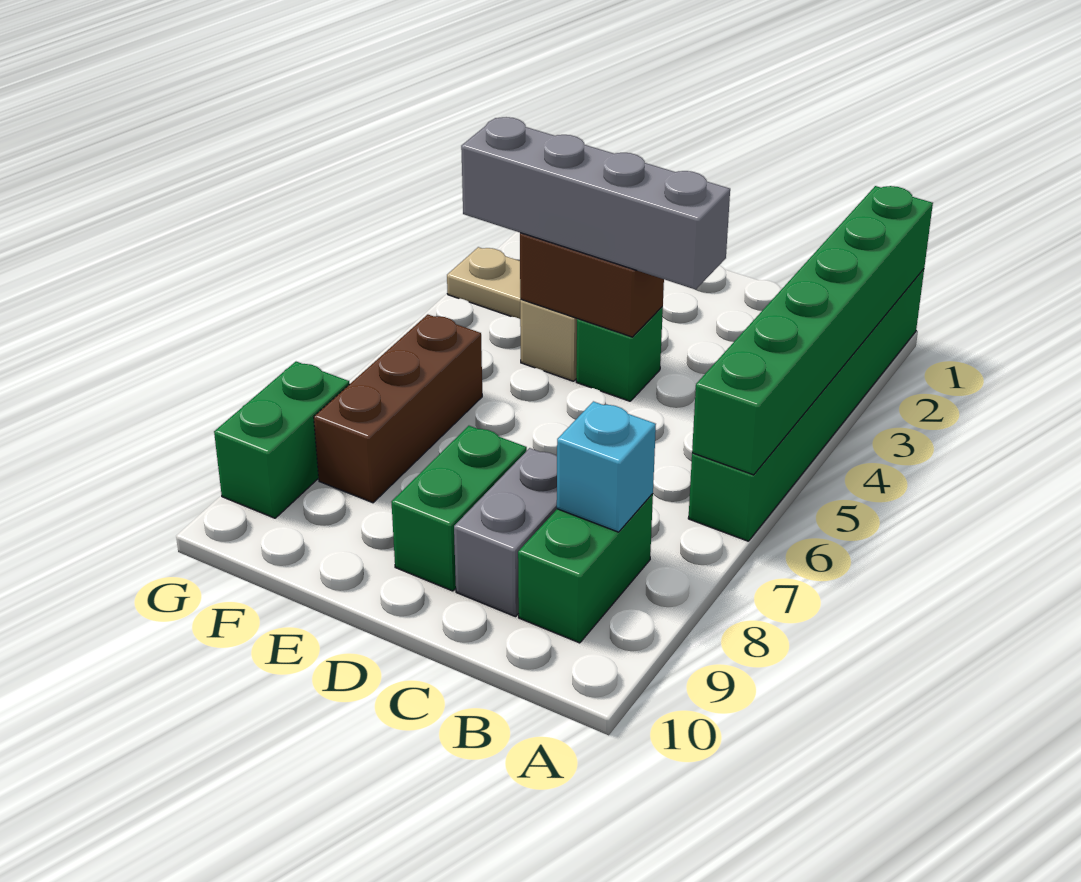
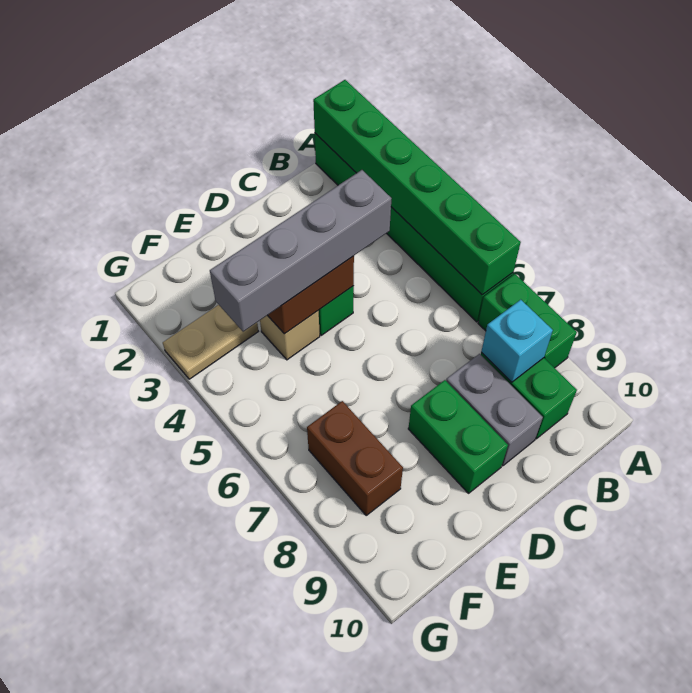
brown brick F6:F8 level 1 -> brown brick F7:F8 level 1
green brick G8:G9 level 1 -> green brick A7:A8 level 1

